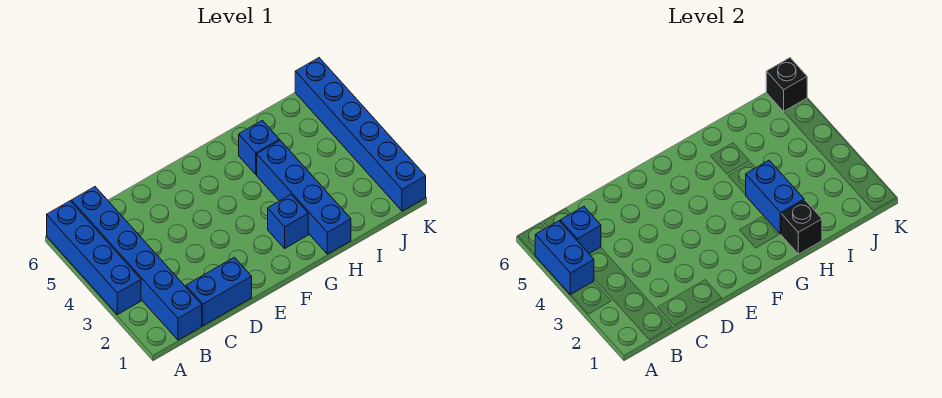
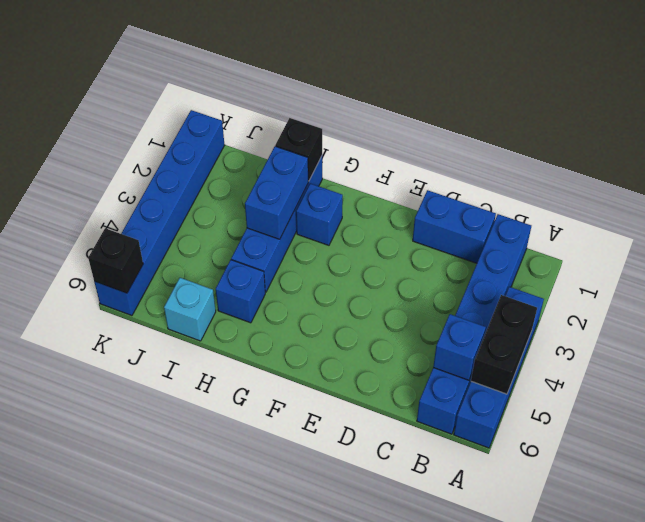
blue brick A4:A5 level 2 -> black brick A4:A5 level 2
none -> cyan brick I6 level 1

